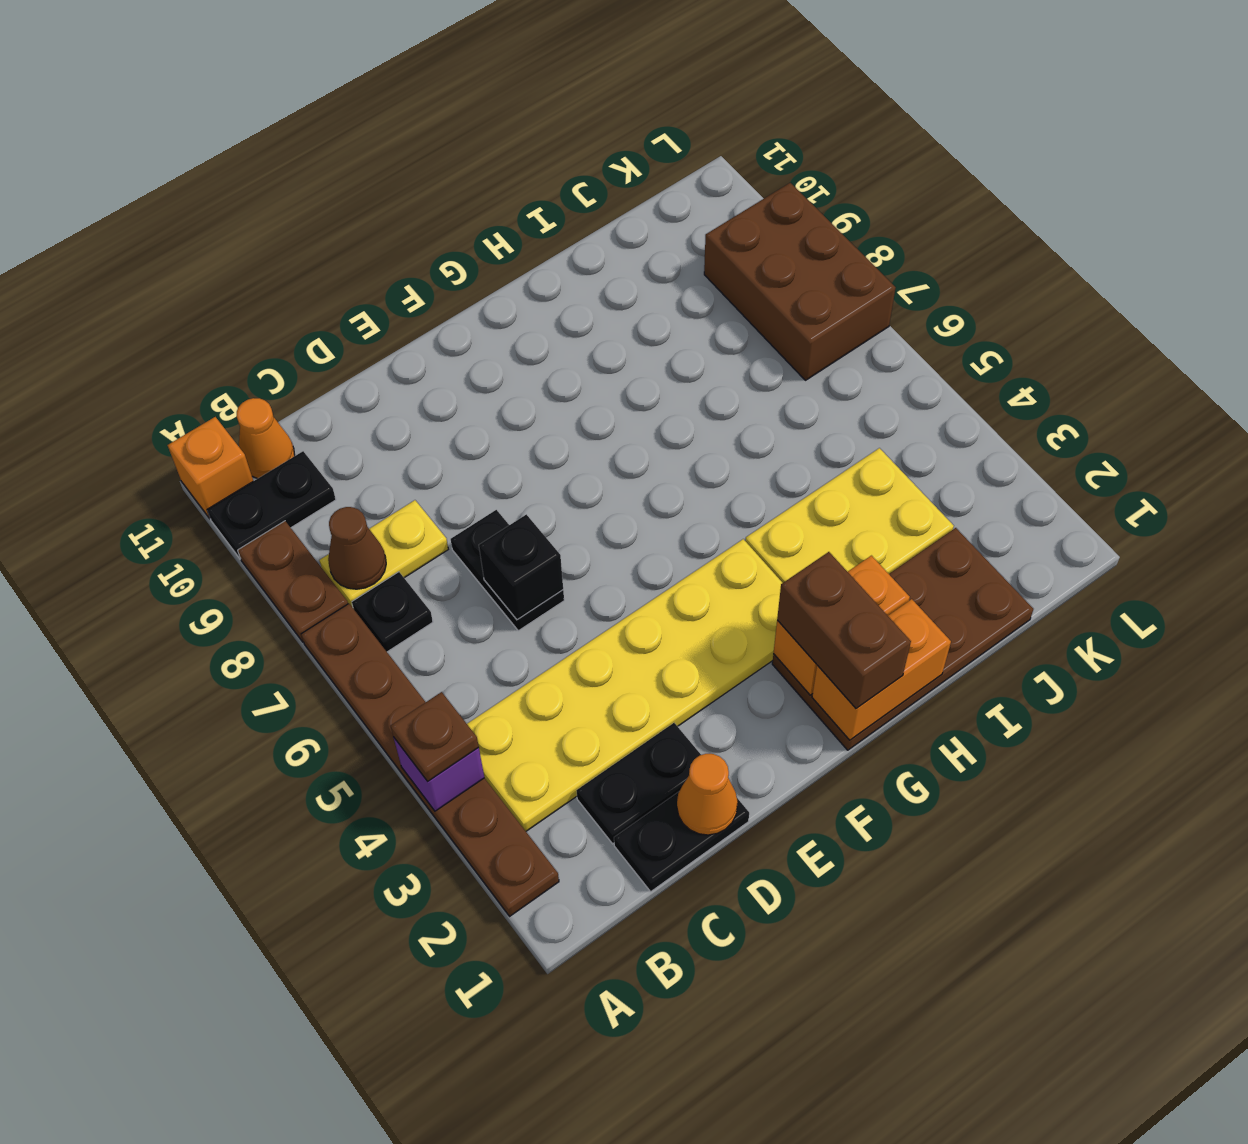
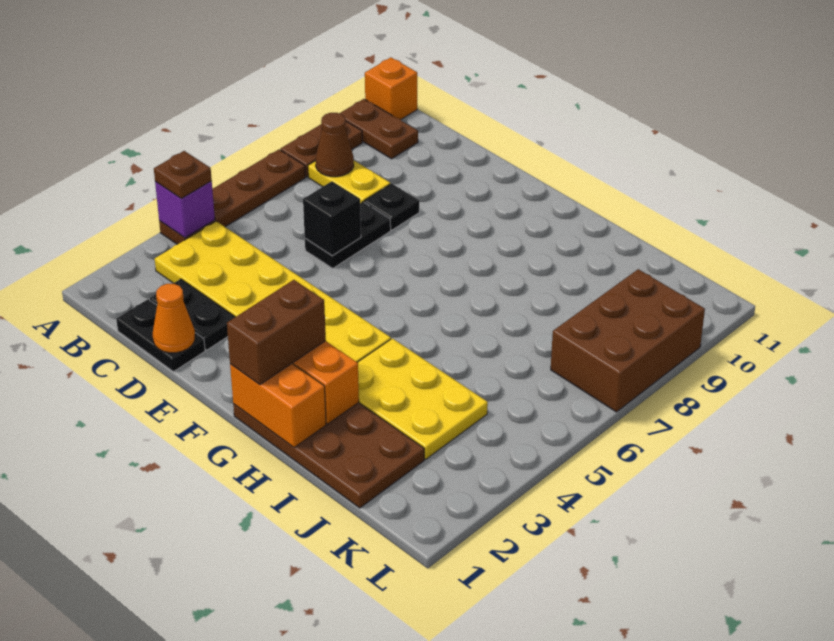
brown plate A2:A7 level 1 -> brown plate A4:A7 level 1
black plate A10:B10 level 1 -> brown plate A10:B10 level 1
black plate B7 level 1 -> black plate D8 level 1
orange cone B11 level 1 -> none

